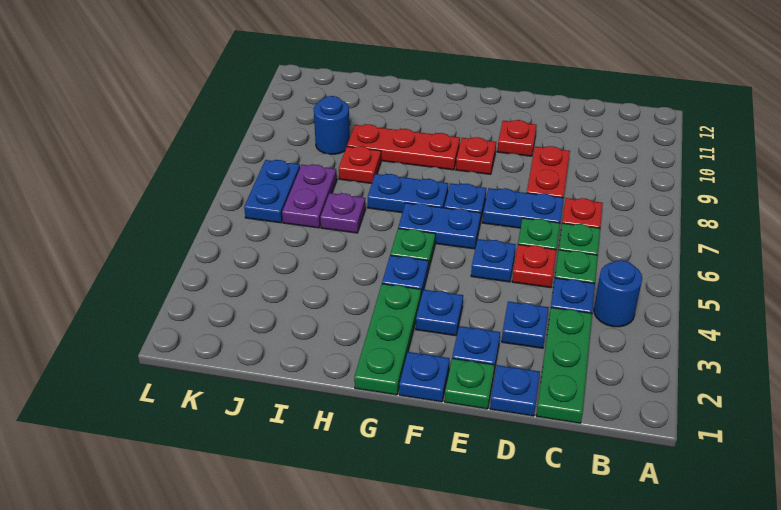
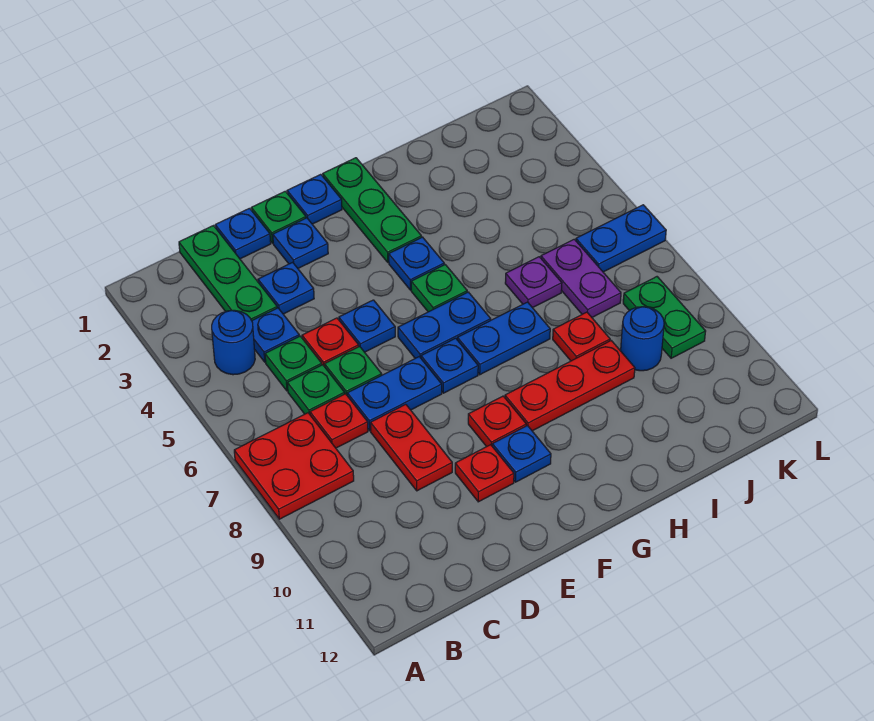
none -> red plate A7:B8 level 1
blue plate F3 level 1 -> blue plate F10 level 1
blue plate K6:K7 level 1 -> blue plate K6:L6 level 1
none -> green plate K8:K9 level 1

